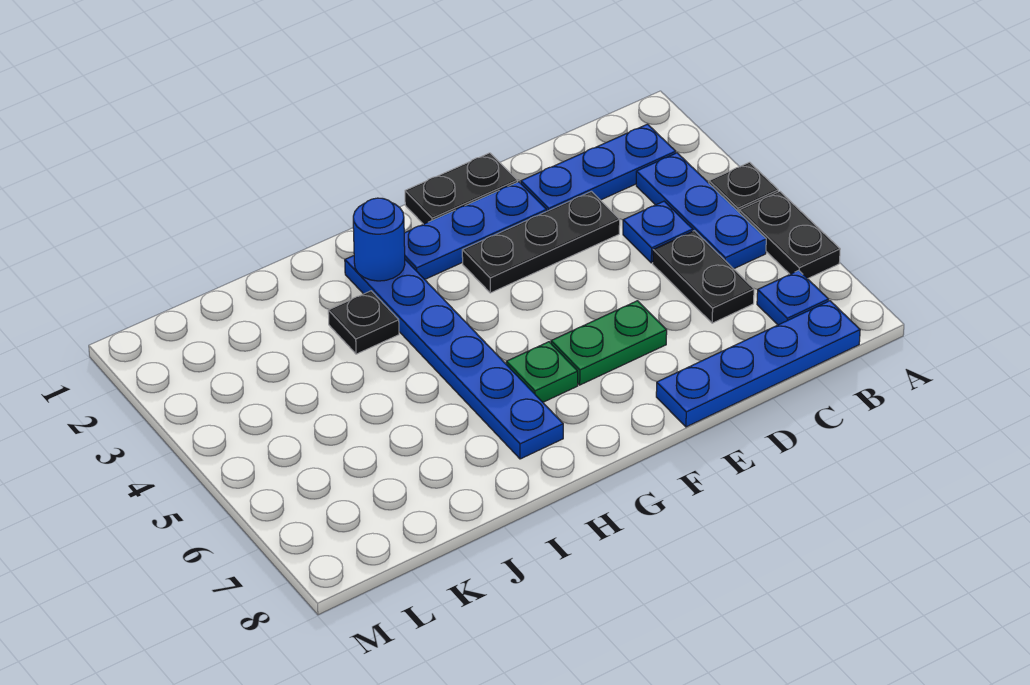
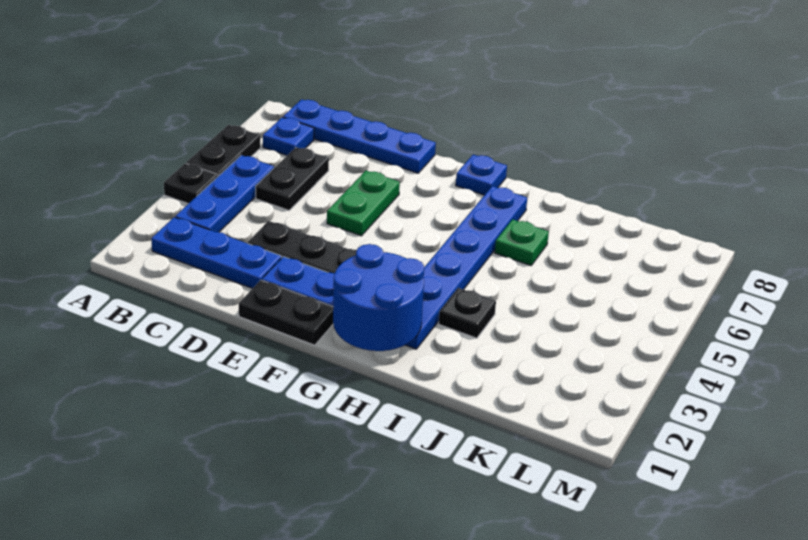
blue plate C4 level 1 -> blue plate G8 level 1
green plate E6:F6 level 1 -> green plate E5:E6 level 1
green plate G6 level 1 -> green plate I6 level 1
blue round brick H2 level 2 -> blue round brick G1:H2 level 2

